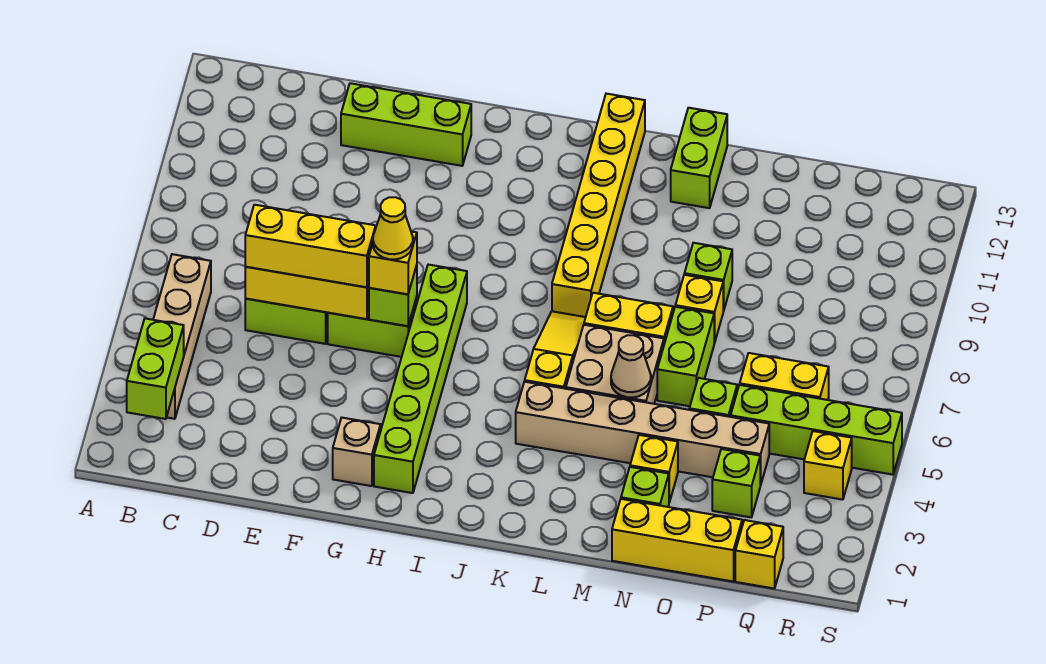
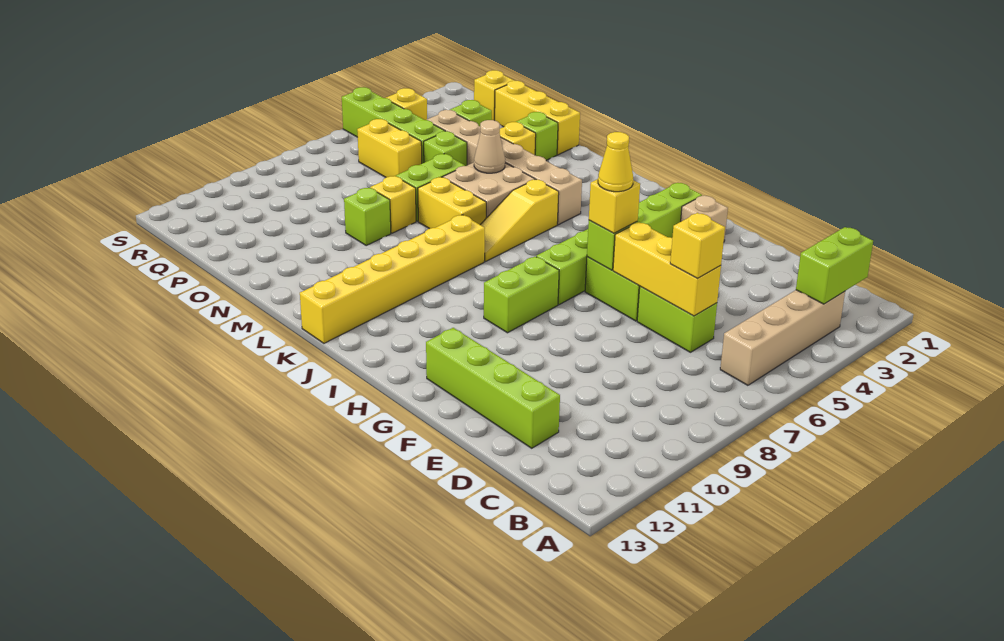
yellow brick D6:F6 level 3 -> yellow brick D6 level 3
lime brick E12:G12 level 1 -> lime brick D12:G12 level 1
lime brick M12:M13 level 1 -> lime brick H8:H9 level 1

